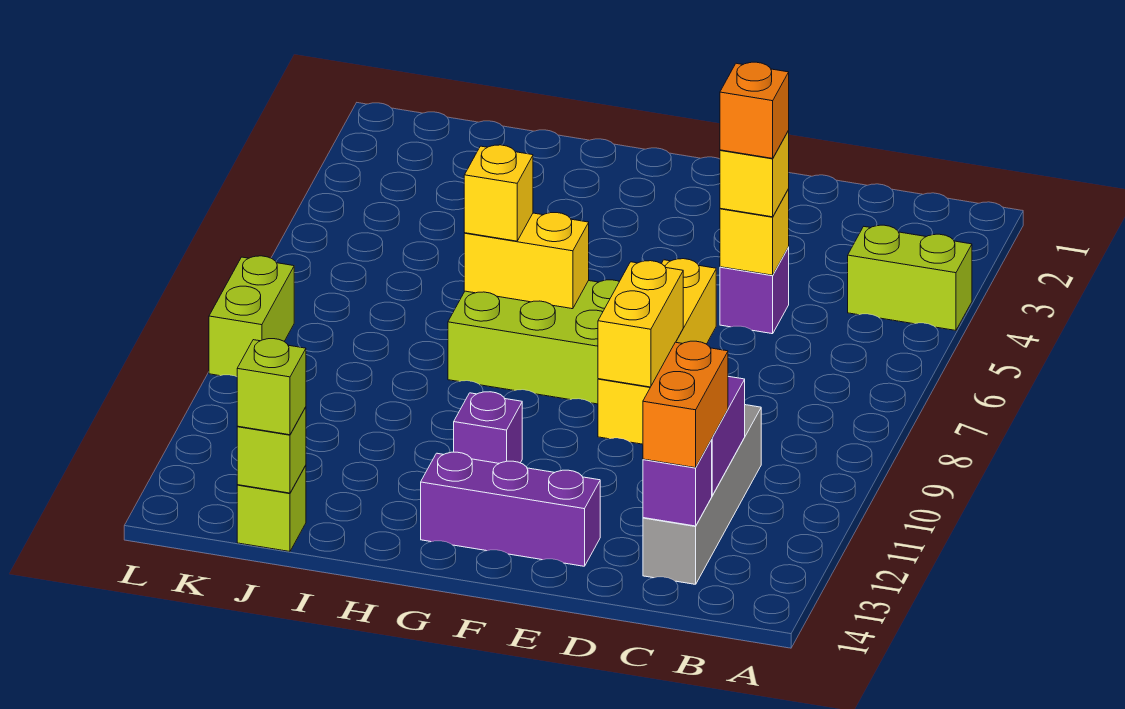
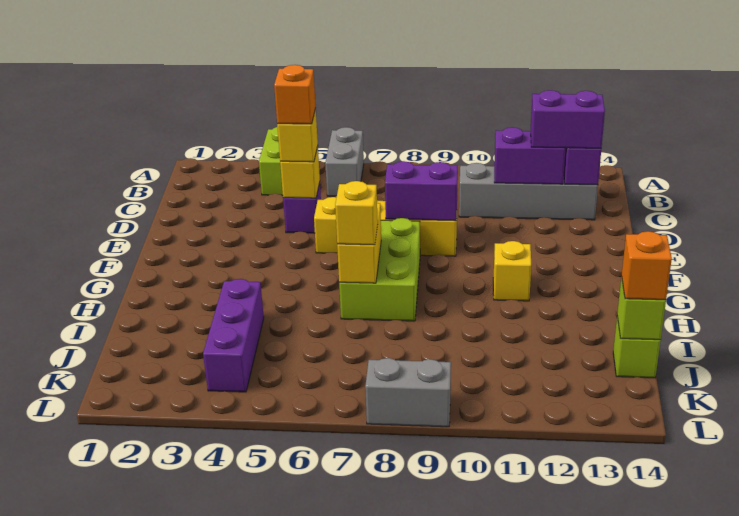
none -> grey brick A6:B6 level 1
orange brick C12:C13 level 3 -> purple brick C12:C13 level 3
yellow brick E8:E9 level 2 -> purple brick E8:E9 level 2
purple brick E13:G13 level 1 -> purple brick I4:K4 level 1
purple brick G11 level 1 -> yellow brick G11 level 1
lime brick J14 level 3 -> orange brick J14 level 3
lime brick L8:L9 level 1 -> grey brick L8:L9 level 1

